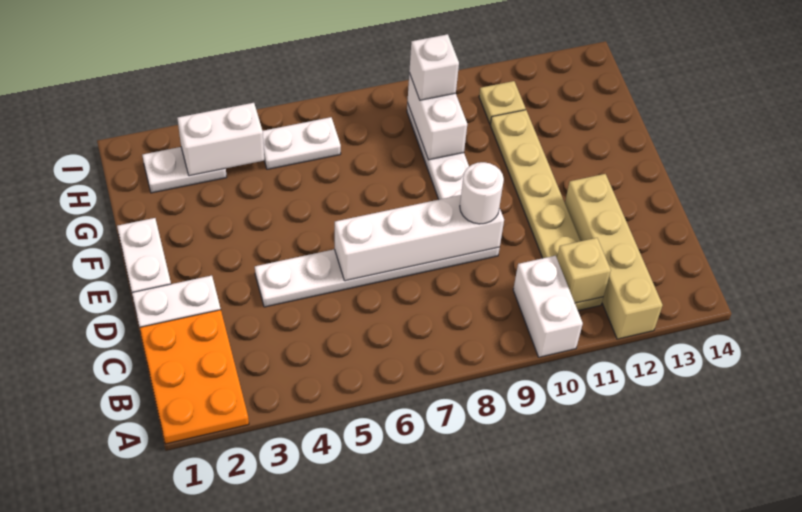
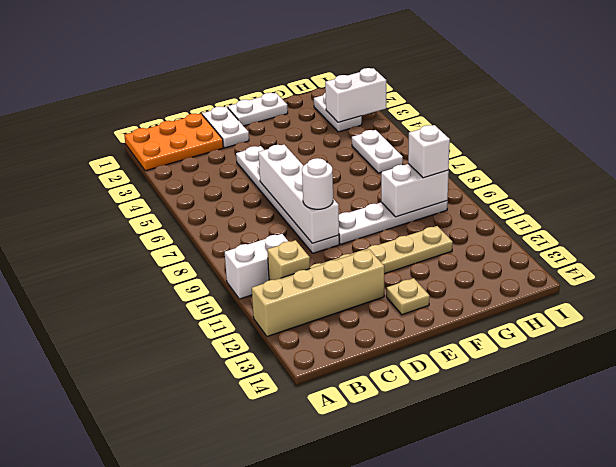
white brick H3:H4 level 2 -> white brick H3:I3 level 2
tan plate H11 level 1 -> tan plate E13 level 1

